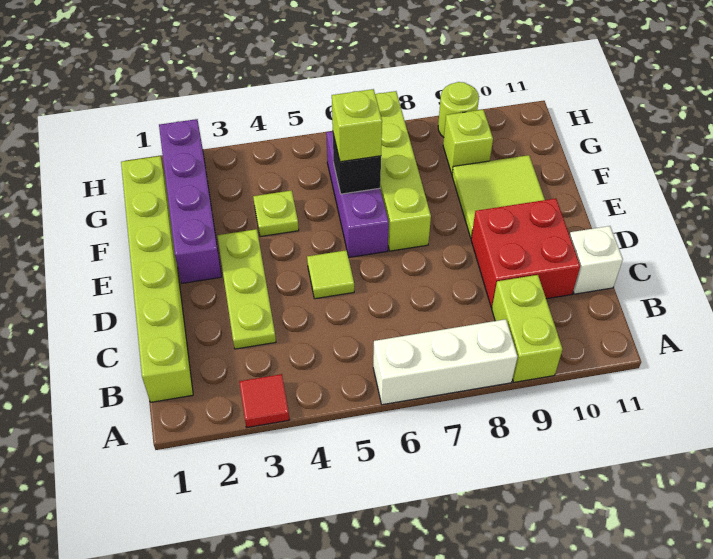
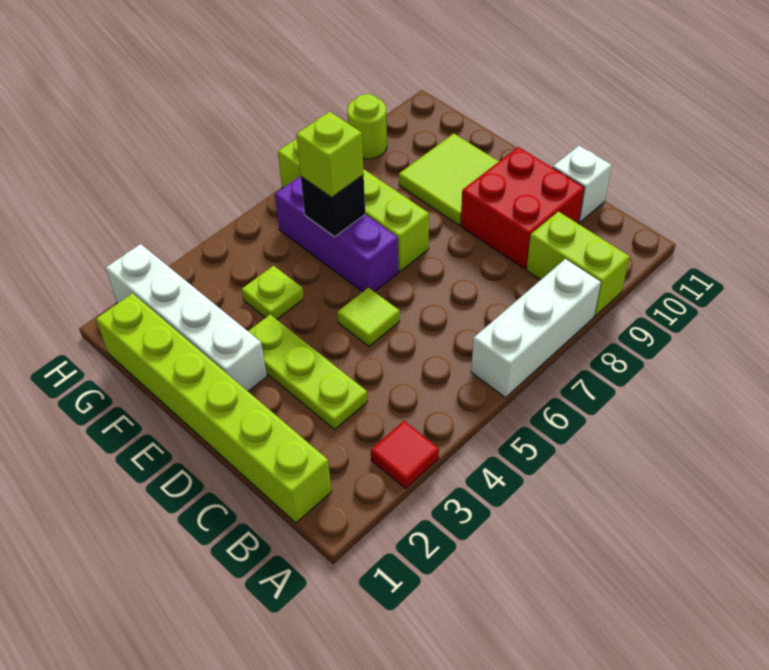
purple brick E2:H2 level 1 -> white brick E2:H2 level 1
lime brick G9 level 1 -> none

